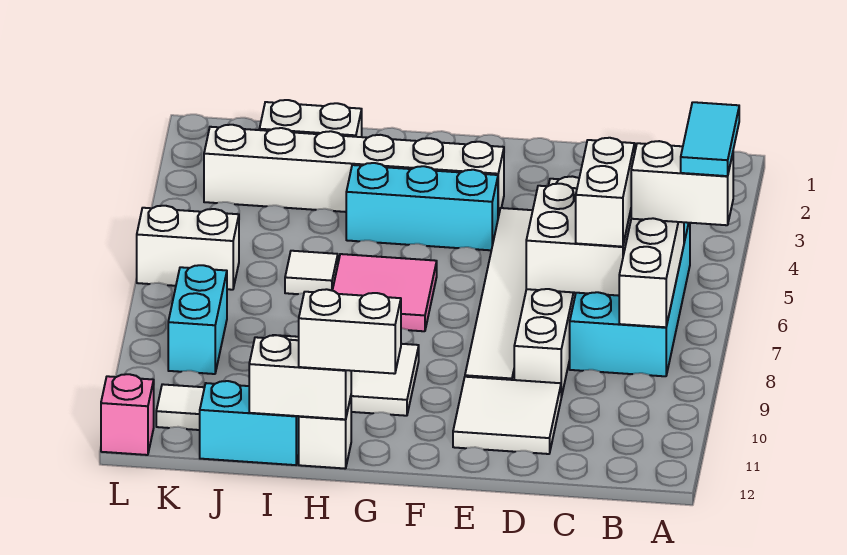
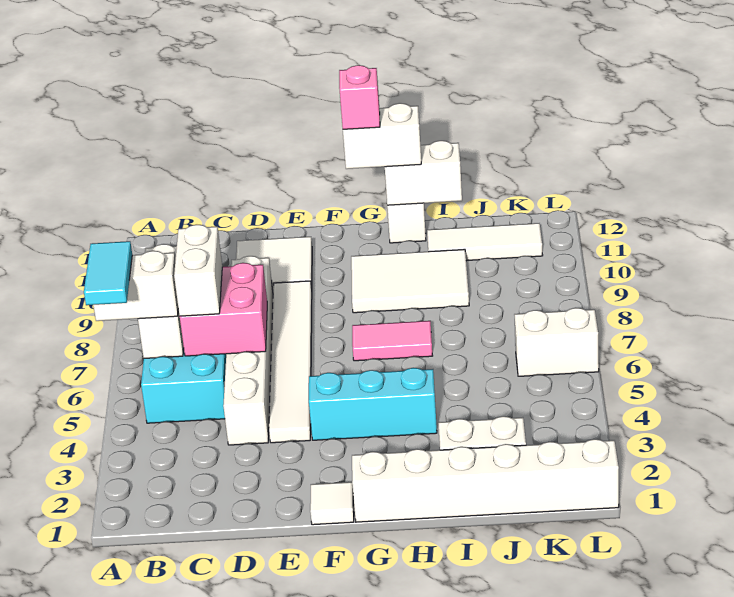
white brick C6:D7 level 2 -> pink brick C6:D7 level 2
white brick F3:K3 level 1 -> white brick G1:L1 level 1
pink tile G6:H7 level 1 -> pink tile G7:H7 level 1
white tile I6 level 1 -> white tile F1 level 1
cyan brick I12:J12 level 1 -> none
cyan brick K8:K9 level 1 -> none
pink brick L12 level 1 -> pink brick G12 level 4

